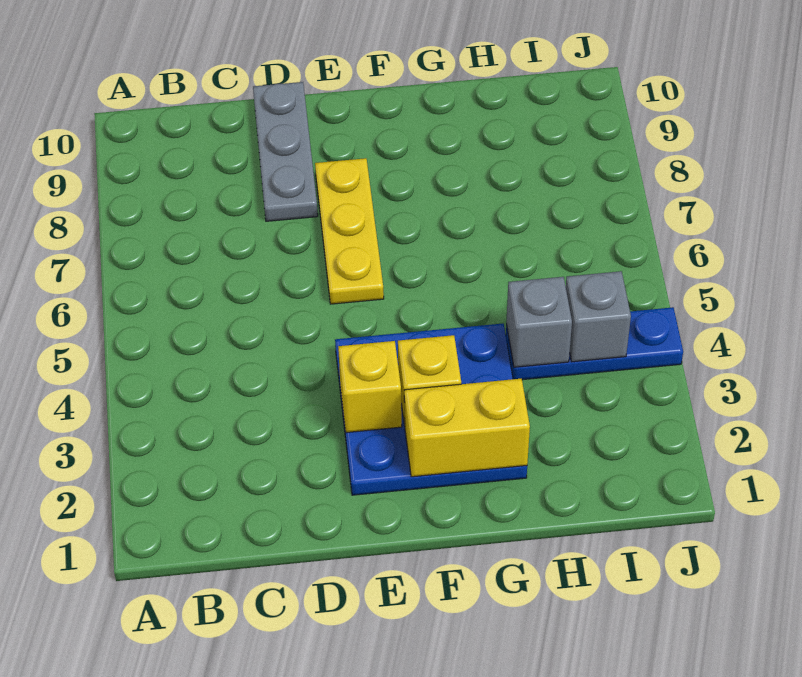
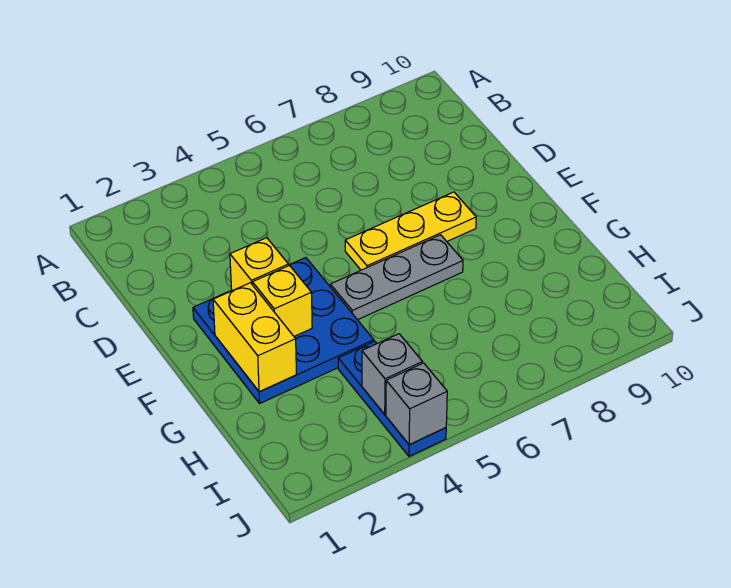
grey plate D8:D10 level 1 -> grey plate F5:F7 level 1
grey brick H4 level 2 -> grey brick J4 level 2

